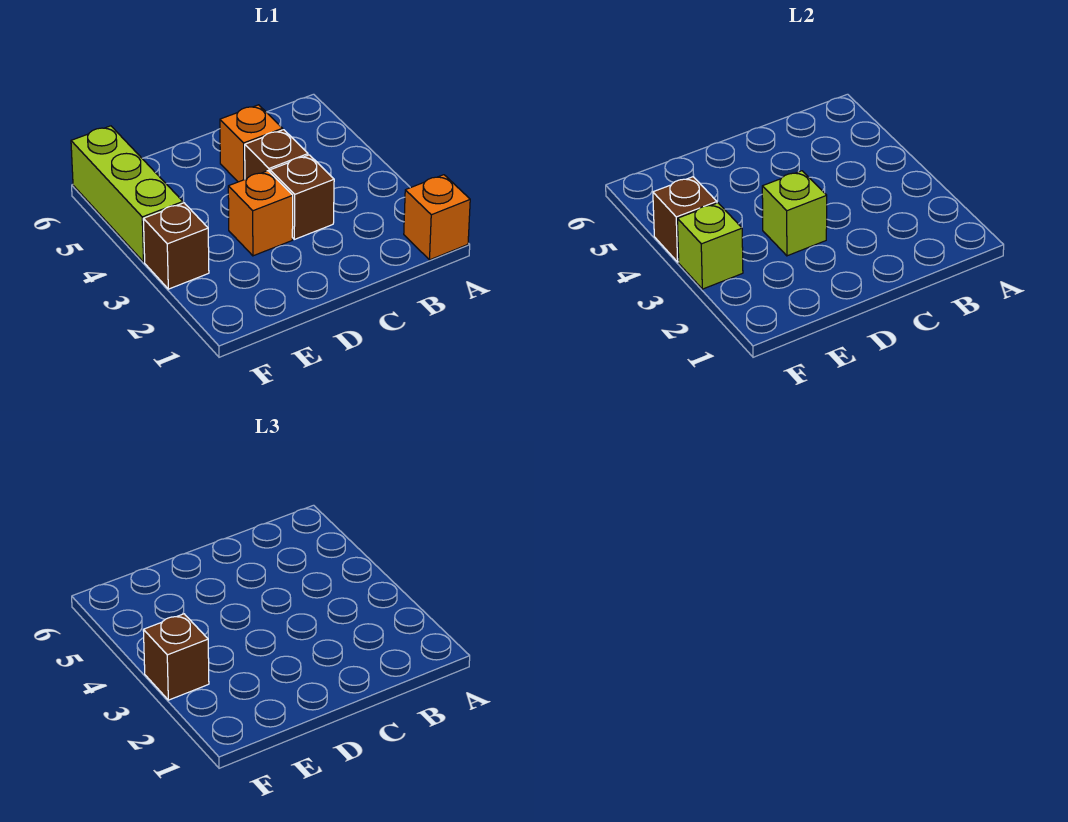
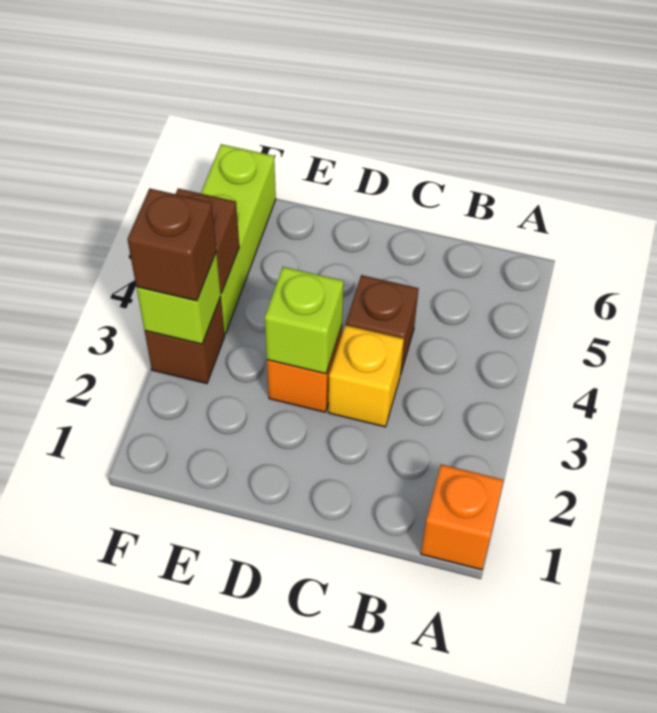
brown brick C3 level 1 -> yellow brick C3 level 1
orange brick C5 level 1 -> none

